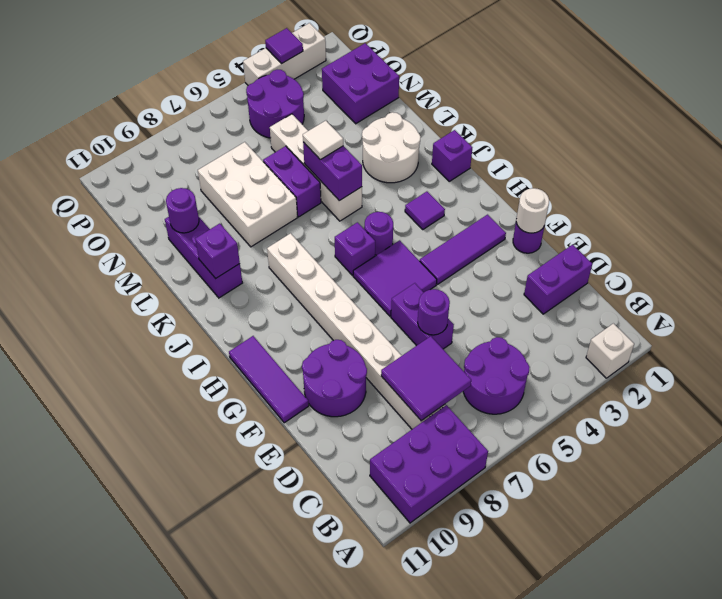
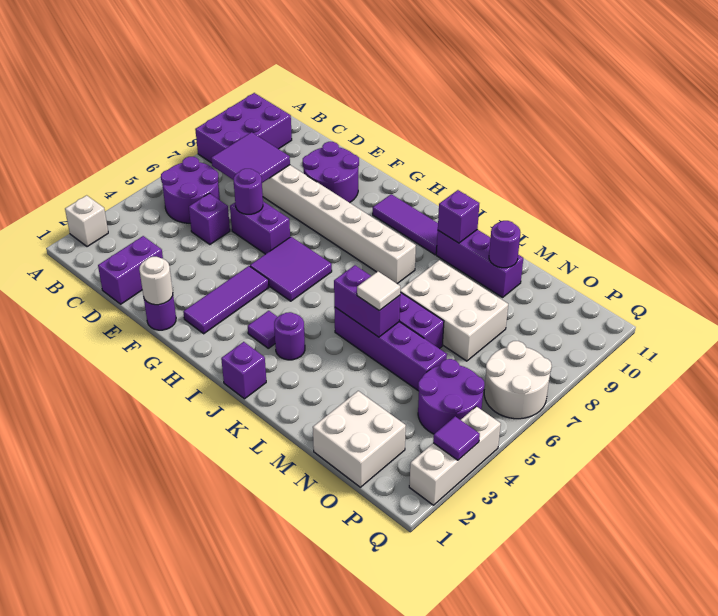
purple tile F11:H11 level 1 -> purple tile H10:J10 level 1
purple round brick I5 level 1 -> purple round brick J3 level 1
purple brick I6 level 1 -> purple brick D5 level 1
white round brick K2:L3 level 1 -> white round brick P6:Q7 level 1
white brick K5:N5 level 1 -> purple brick K5:N5 level 1
purple brick N1:O2 level 1 -> white brick N1:O2 level 1

